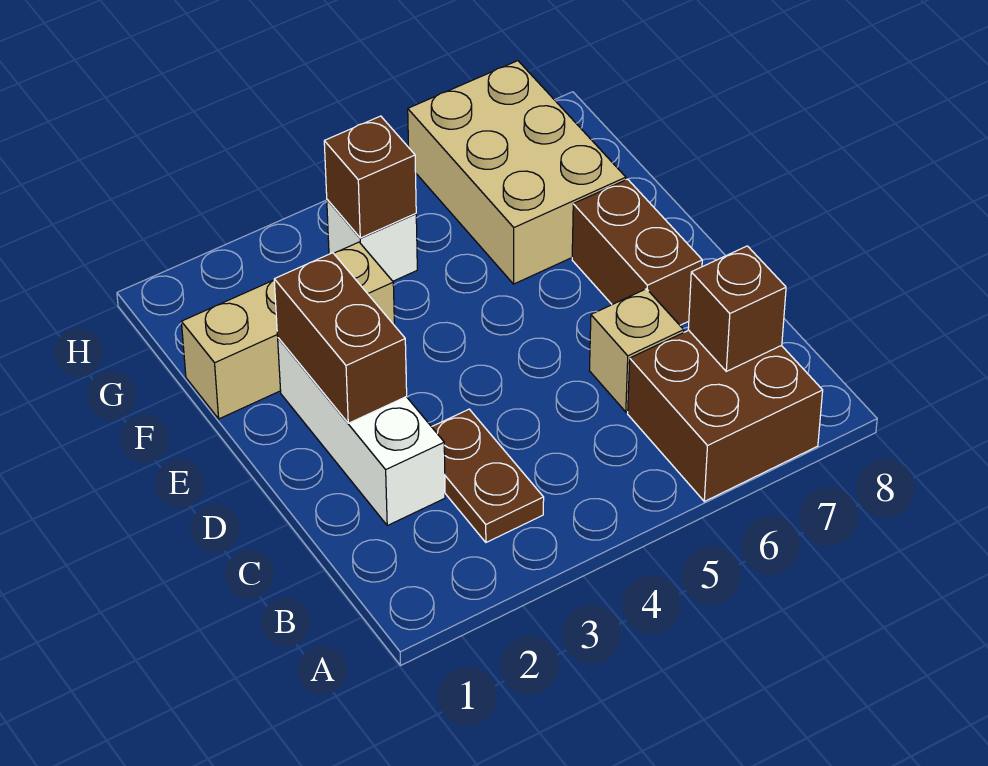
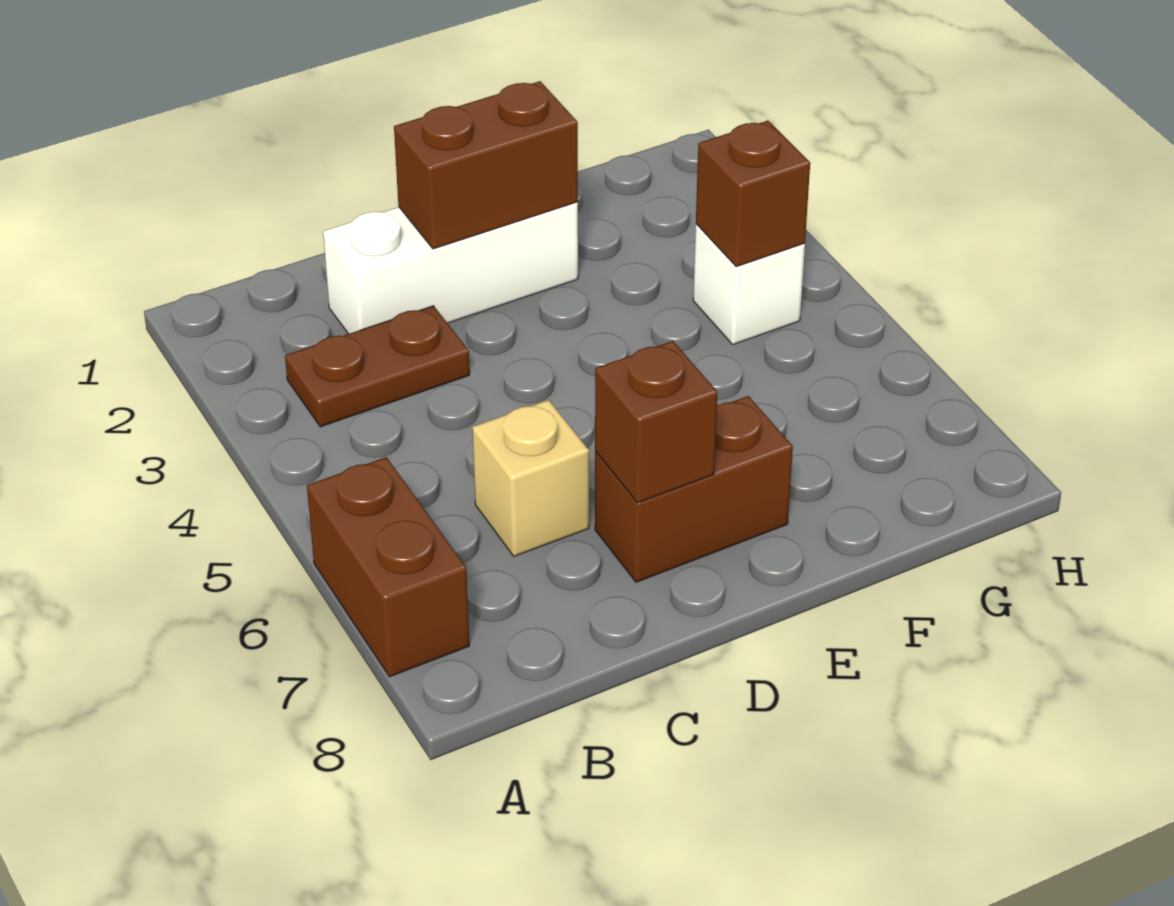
brown brick A6:B7 level 1 -> brown brick A6:A7 level 1
brown brick B7 level 2 -> brown brick D7 level 2
tan brick F1:F3 level 1 -> none
tan brick F6:H7 level 1 -> none

